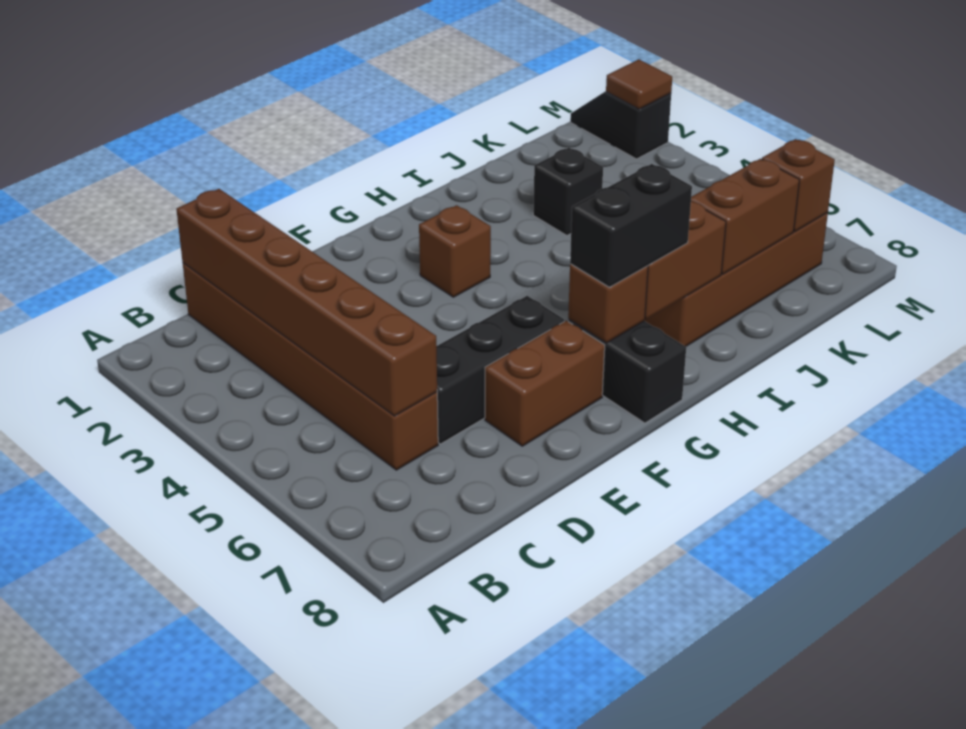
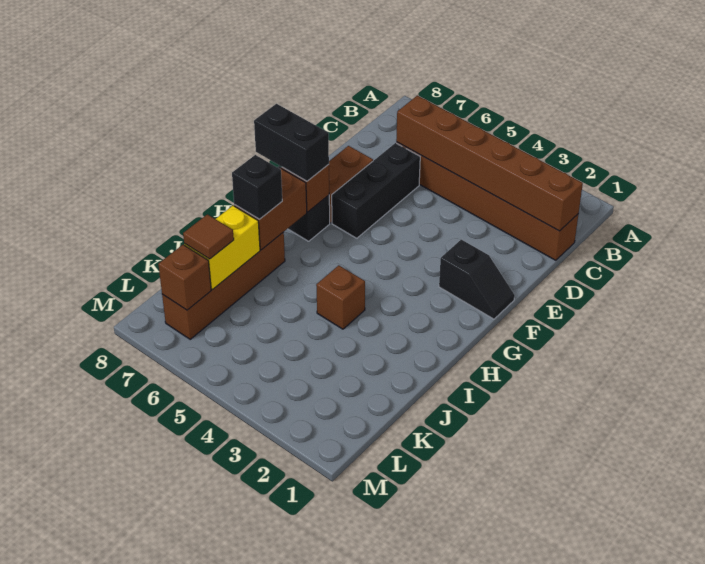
brown brick G3 level 1 -> brown brick I4 level 1
black brick G7:H7 level 3 -> black brick G7:G8 level 3
black brick J3 level 1 -> black brick I7 level 3
brown brick J7:K7 level 2 -> yellow brick J7:K7 level 2
black slope M1:M2 level 1 top 2 -> black slope F1:F2 level 1 top 2
brown tile M2 level 2 -> brown tile K7 level 3

